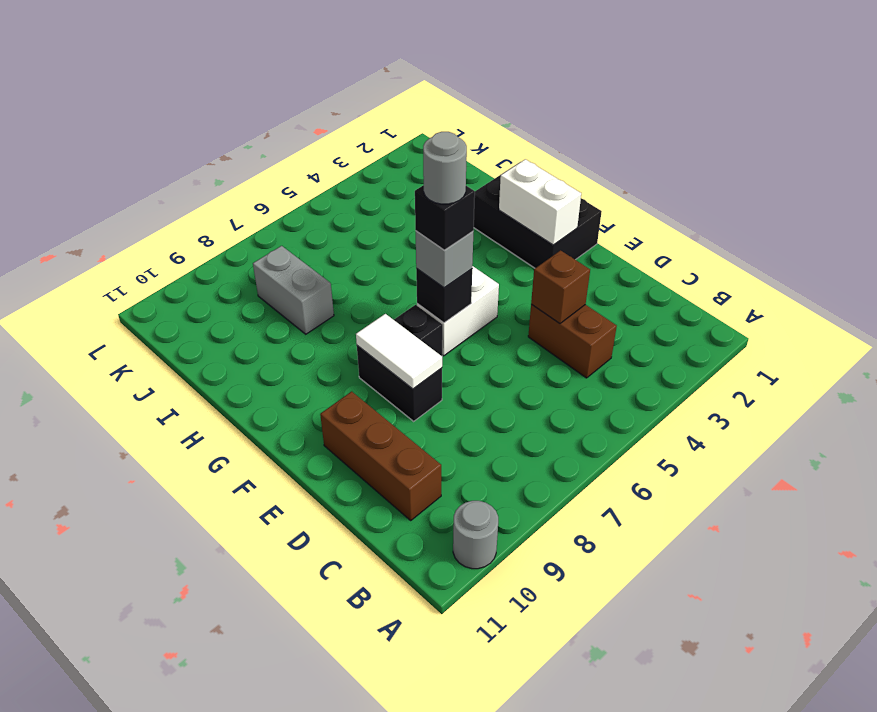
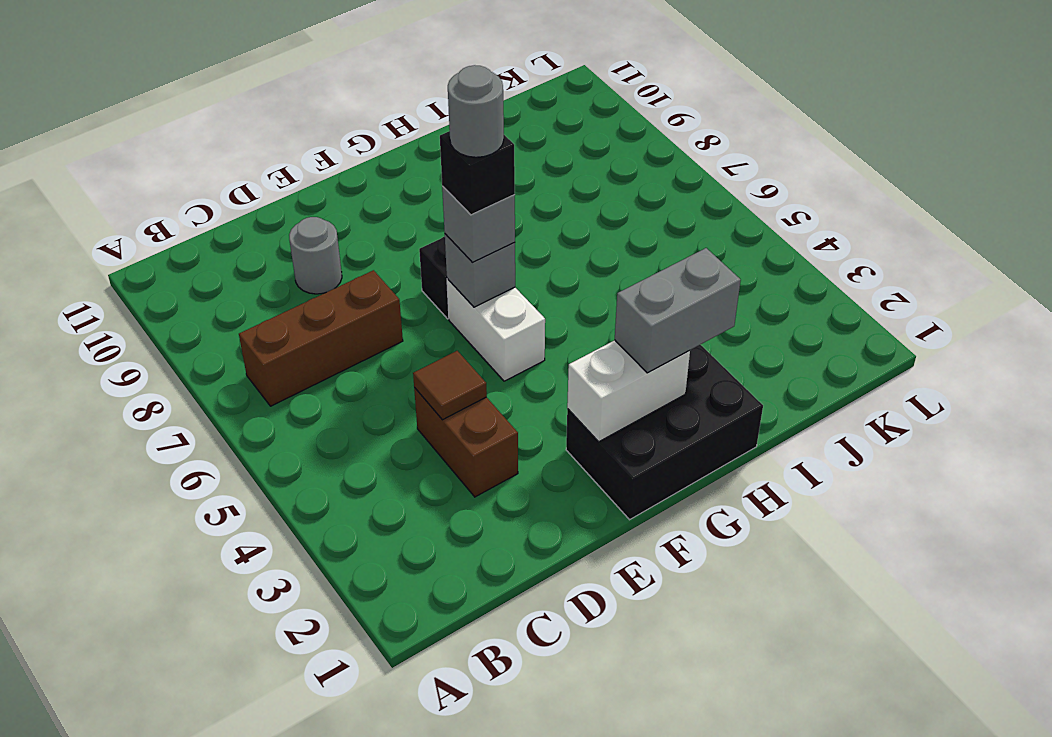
grey round brick A10 level 1 -> grey round brick D9 level 1
brown brick C4:D4 level 1 -> brown brick D3:D4 level 1
brown brick C10:E10 level 1 -> brown brick B7:D7 level 1
brown brick D4 level 2 -> brown tile D4 level 2
black brick E8:F8 level 1 -> none
white tile E8:F8 level 2 -> none
black brick F6 level 2 -> grey brick F6 level 2
grey brick I8:J8 level 1 -> grey brick G2:H2 level 3

